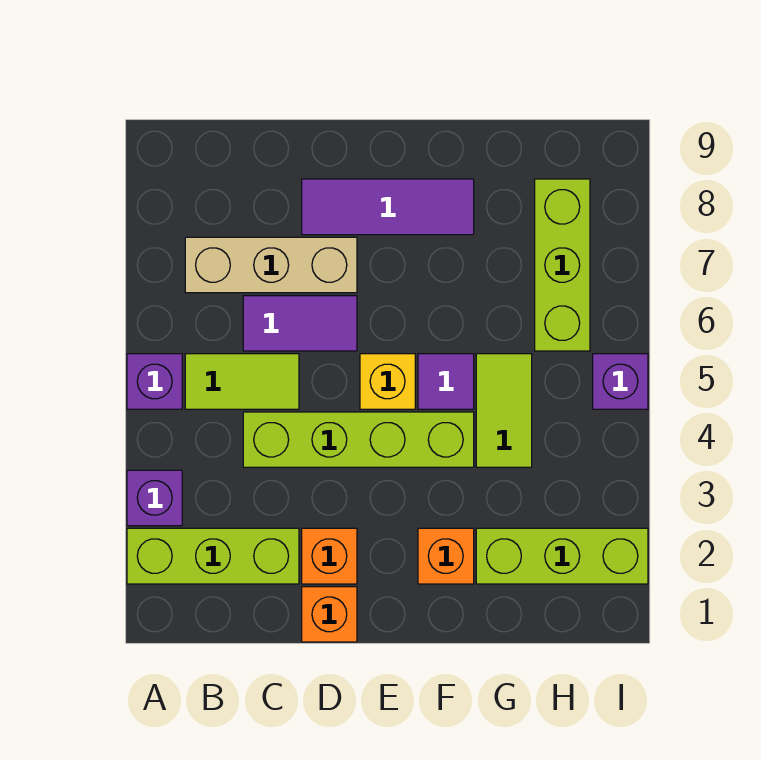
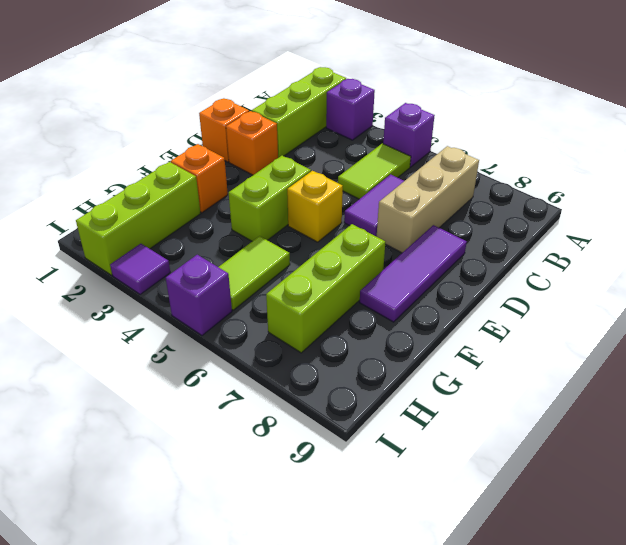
lime brick C4:F4 level 1 -> lime brick E4:F4 level 1
purple tile F5 level 1 -> purple tile I3 level 1
lime tile G4:G5 level 1 -> lime tile G5:H5 level 1
lime brick H6:H8 level 1 -> lime brick F7:H7 level 1

